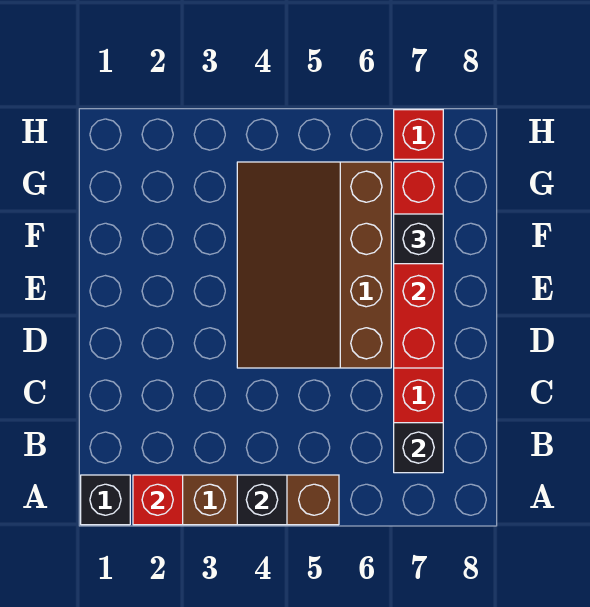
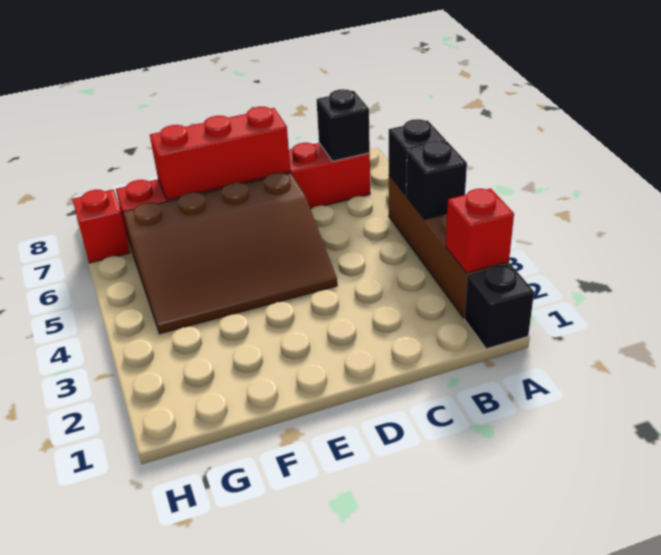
black brick F7 level 3 -> black brick A5 level 2

